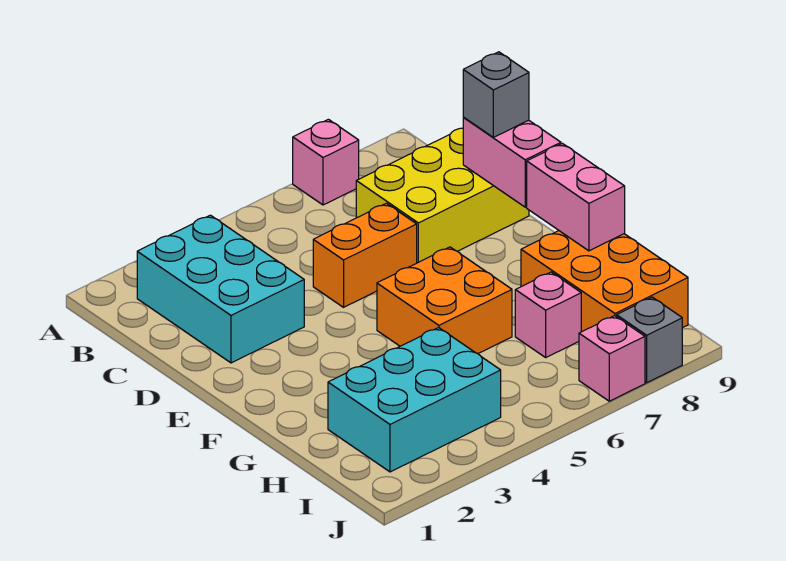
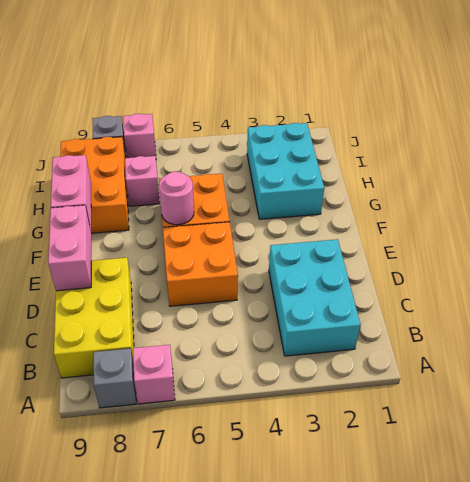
yellow brick C7:D9 level 1 -> yellow brick B8:D9 level 1
orange brick D5:D6 level 1 -> orange brick D5:E6 level 1
grey brick D9 level 3 -> grey brick A8 level 1
none -> pink round brick F6 level 2
cyan brick H2:I4 level 1 -> cyan brick G2:I3 level 1

